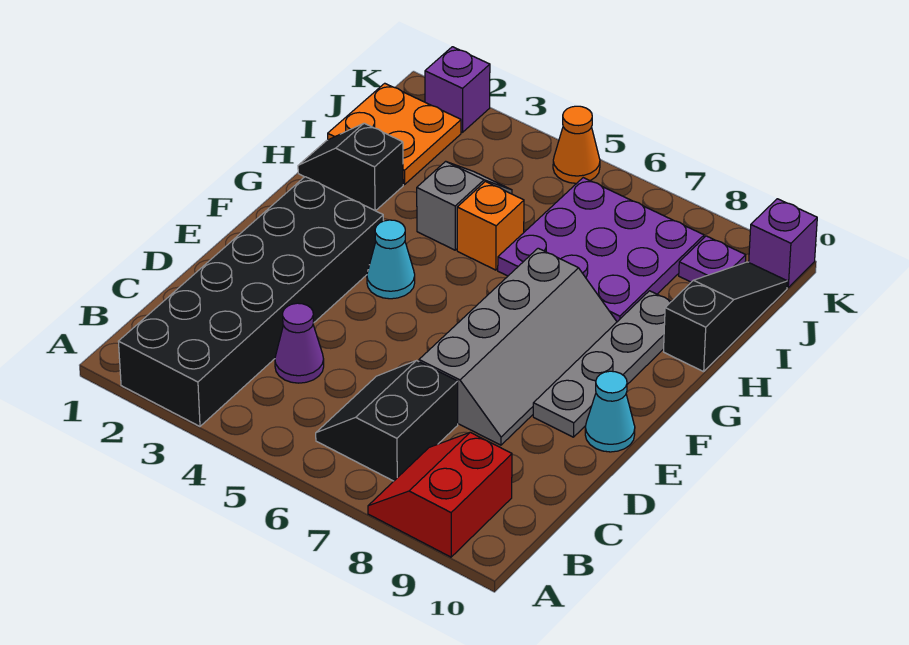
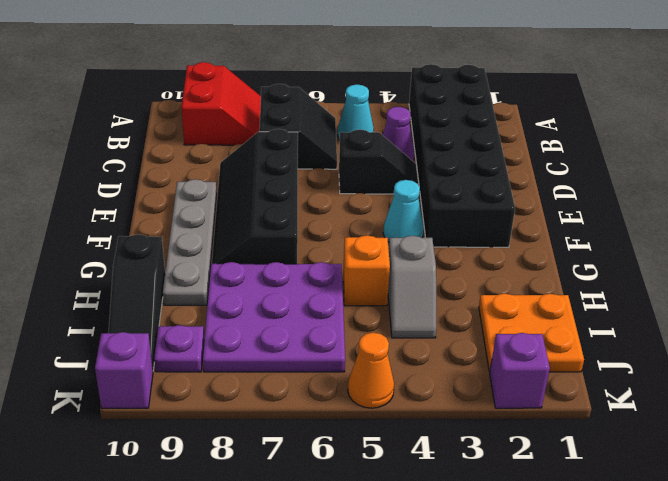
grey slope D7:G8 level 1 top 7 -> black slope D7:G8 level 1 top 7
cyan cone E10 level 1 -> cyan cone B5 level 1
black slope H1:H2 level 1 top 2 -> black slope D4:D5 level 1 top 5

